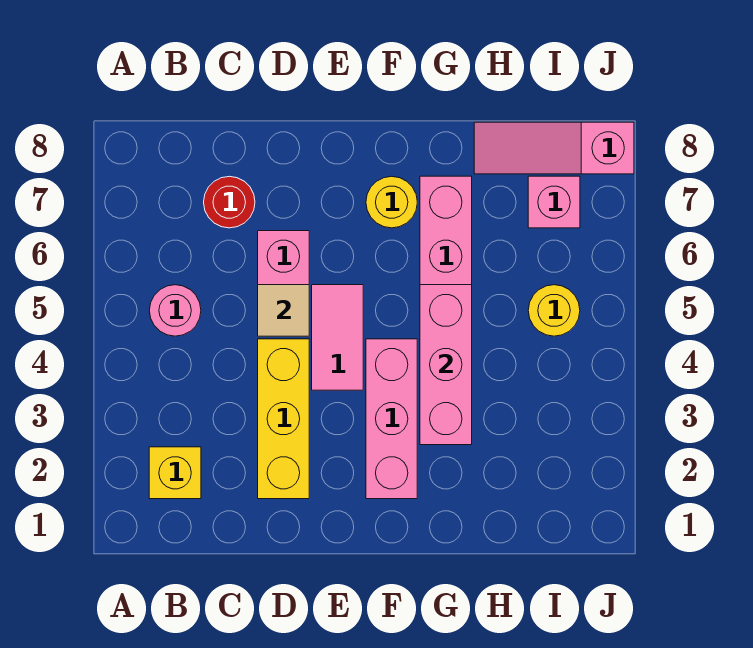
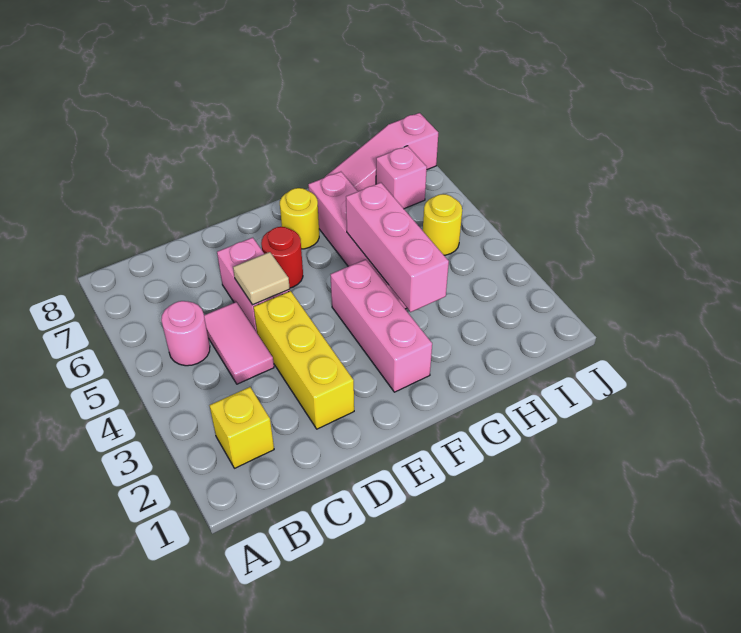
red round brick C7 level 1 -> red round brick E6 level 1
pink tile E4:E5 level 1 -> pink tile C4:C5 level 1

